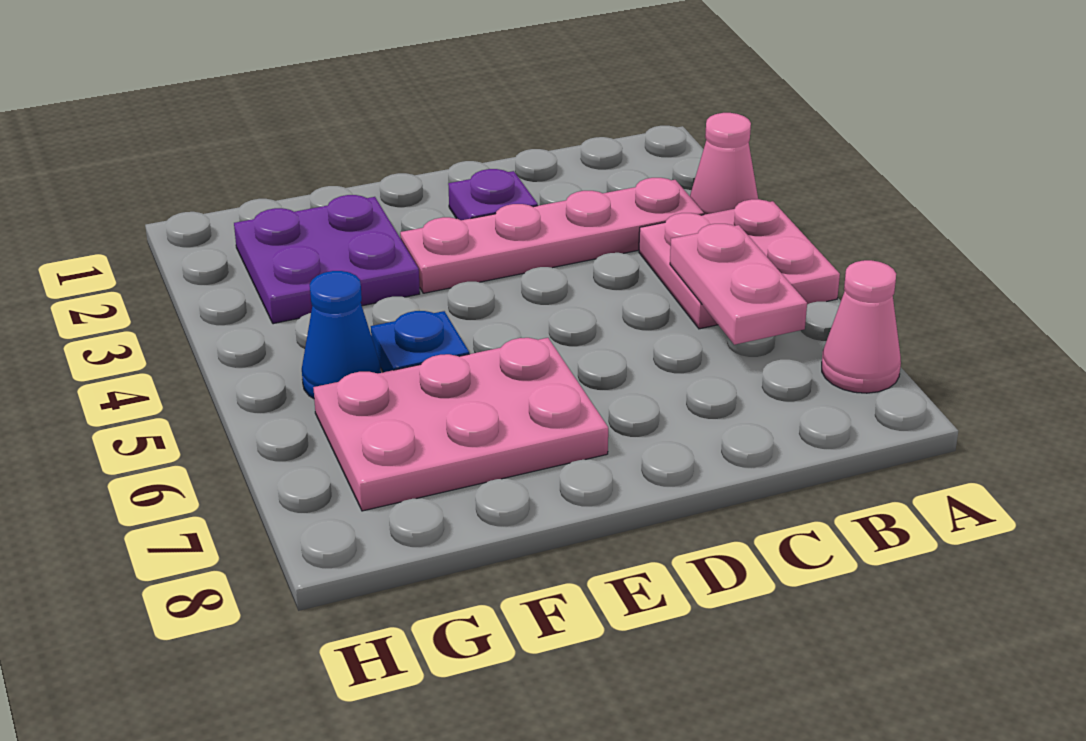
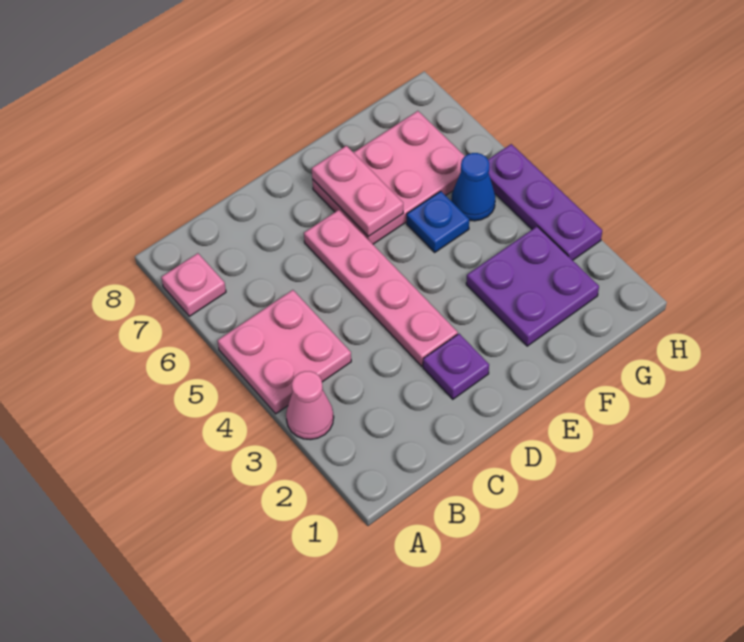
pink cone A7 level 1 -> pink plate A7 level 1
pink plate B3:E3 level 1 -> pink plate D3:D6 level 1
pink plate B5:B6 level 2 -> pink plate E6:E7 level 2
none -> purple plate H3:H5 level 1

